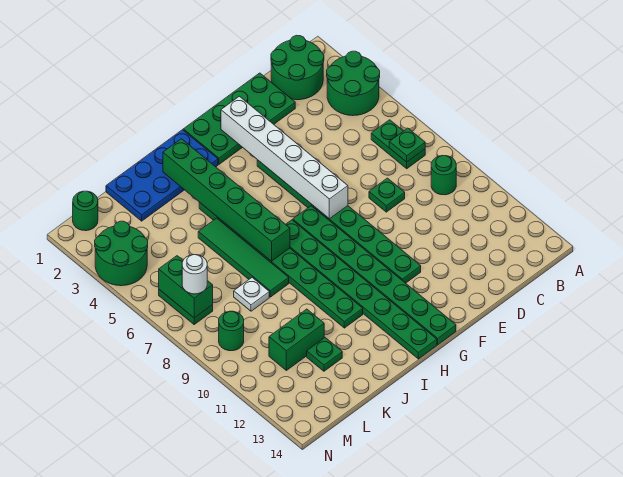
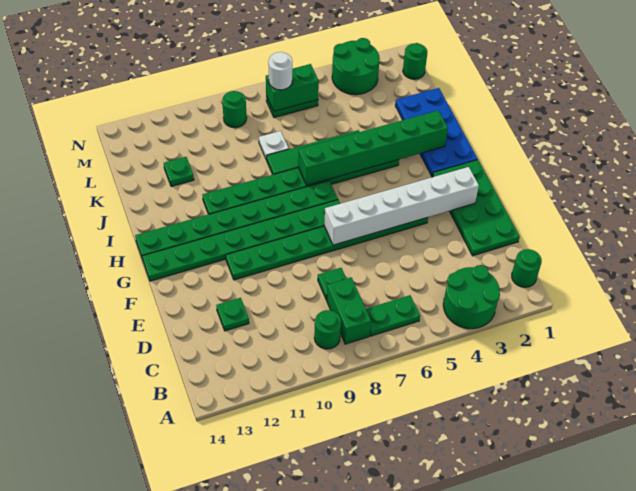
green round brick B1:C2 level 1 -> green round brick B1 level 1
green plate B7 level 2 -> green plate D12 level 1
green brick K11:L11 level 1 -> green brick B8:C8 level 1

